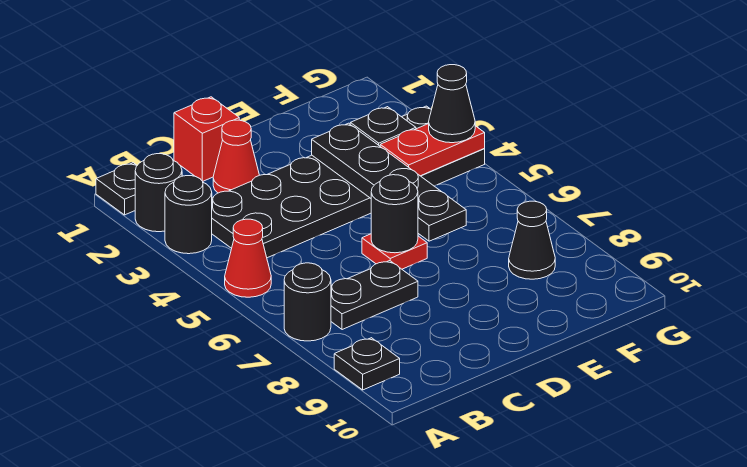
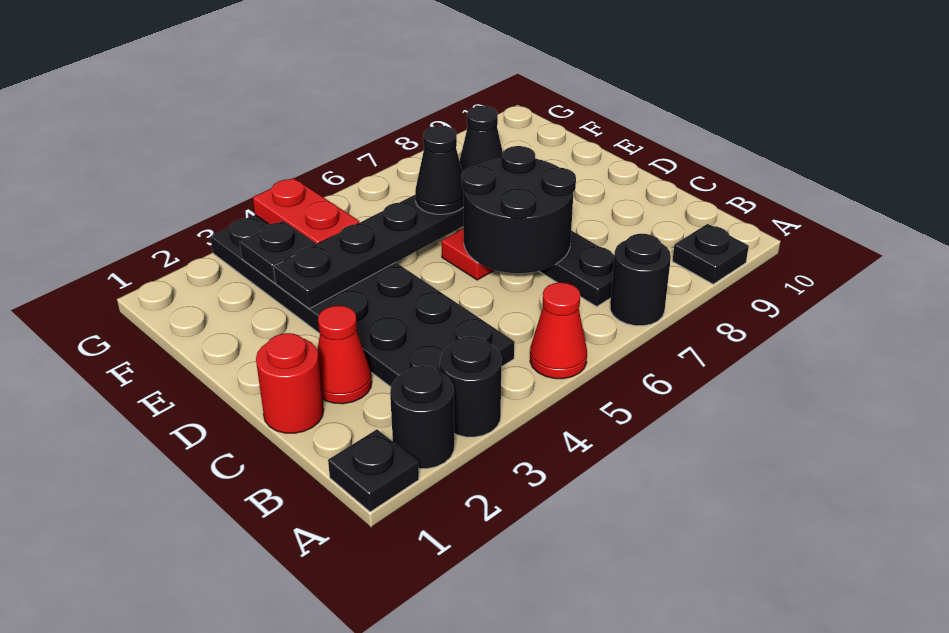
red brick C1 level 1 -> red round brick C1 level 1
black round brick D6 level 2 -> black round brick C6:D7 level 2
black cone G4 level 3 -> black cone E6 level 3

